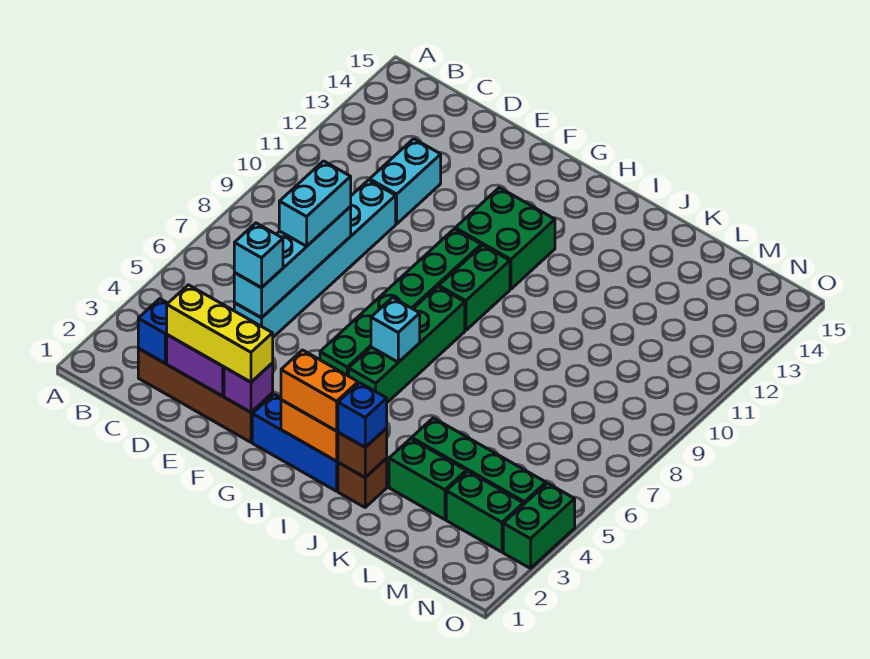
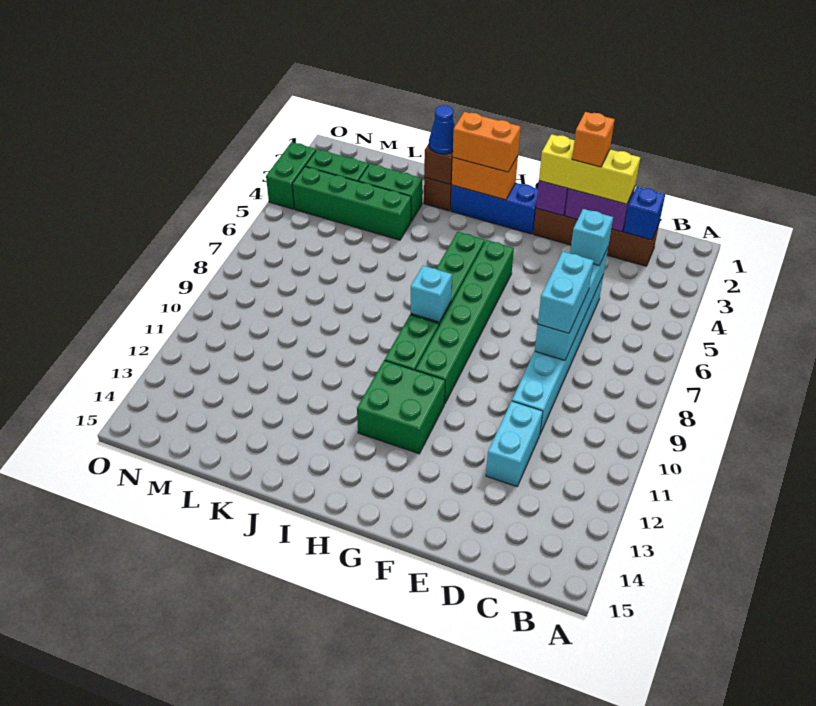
none -> orange brick E2 level 4
cyan brick H6 level 2 -> cyan brick H8 level 2
blue brick J2 level 3 -> blue cone J2 level 3

